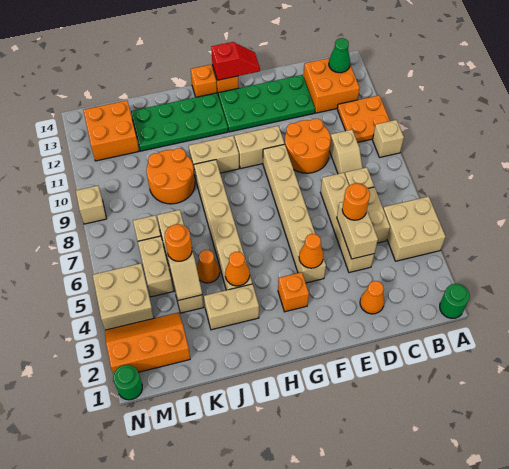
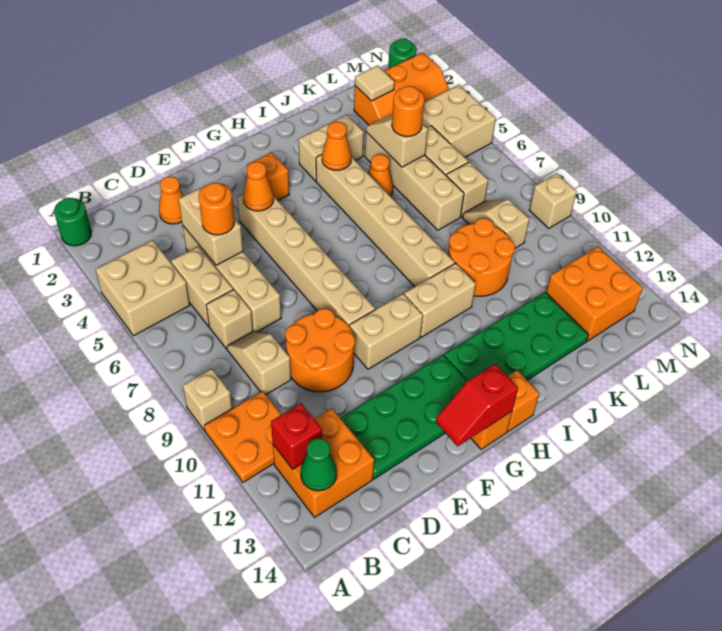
none -> red brick B12 level 2
none -> tan tile L2 level 2
none -> tan slope L8:L9 level 1 top 9

